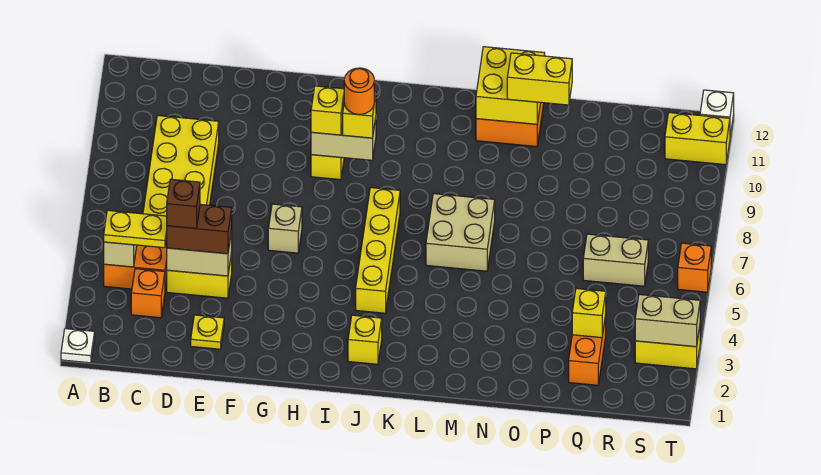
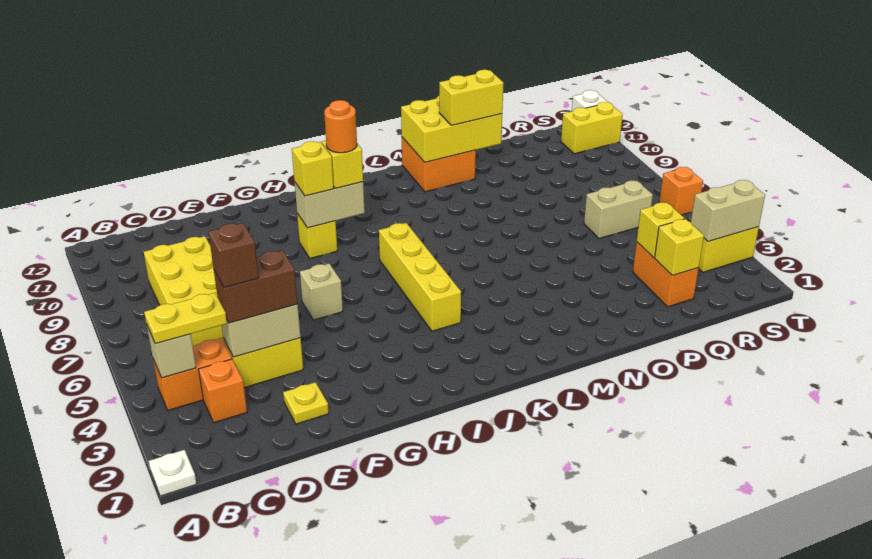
yellow brick J2 level 1 -> yellow brick Q2 level 2
tan brick L6:M7 level 1 -> none
yellow brick M11:N12 level 2 -> yellow brick M11:O12 level 2

